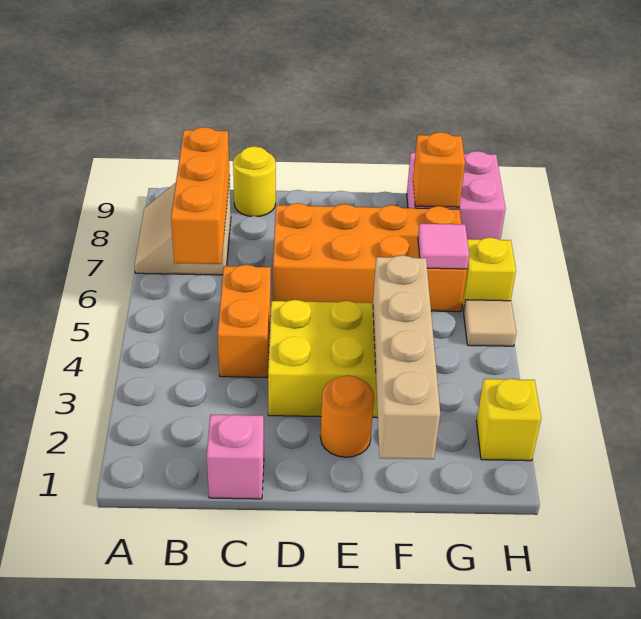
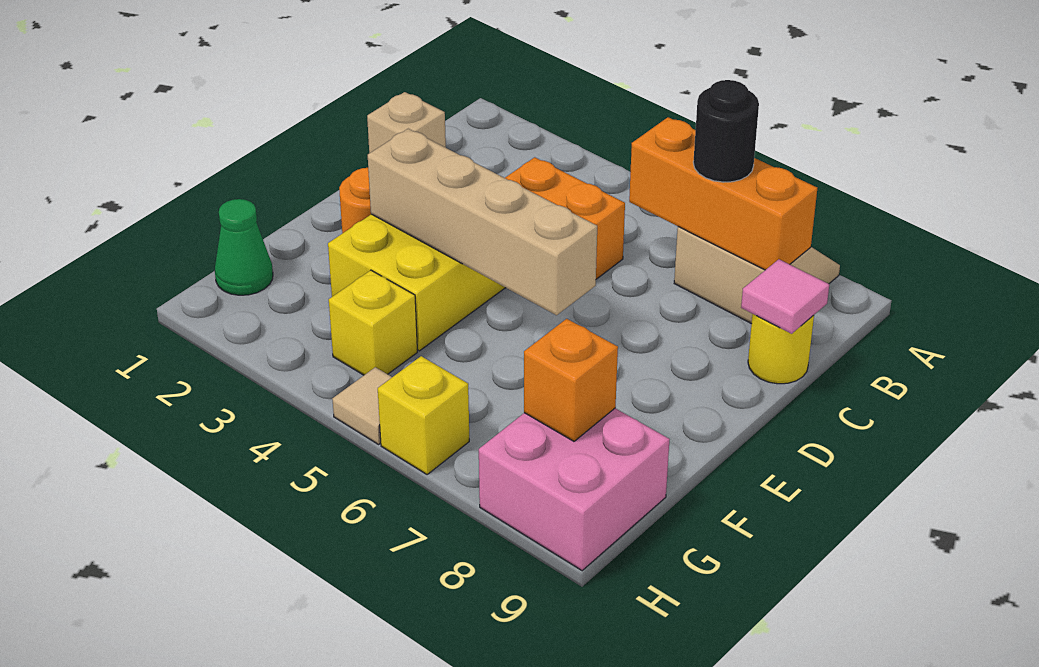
none -> black round brick B7 level 3
pink brick C1 level 1 -> tan brick C1 level 1
orange brick D6:G7 level 1 -> none
tan brick F1:F4 level 2 -> tan brick E3:E6 level 2
none -> green cone G1 level 1
pink tile G6 level 2 -> pink tile C9 level 2
yellow brick H2 level 1 -> yellow brick G4 level 1

